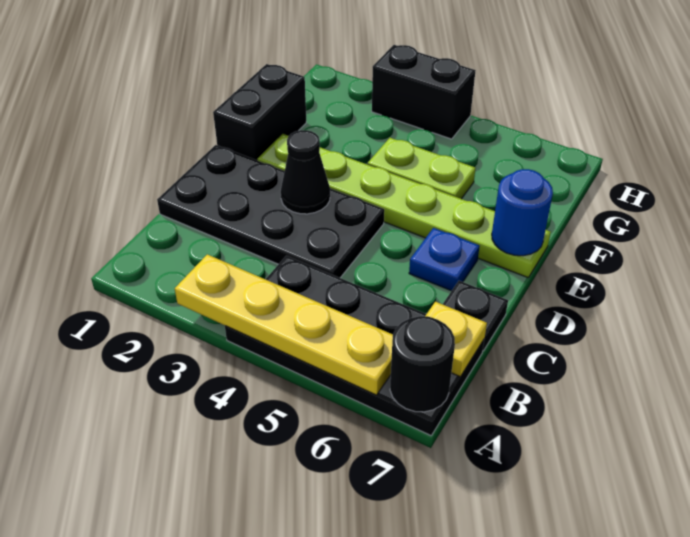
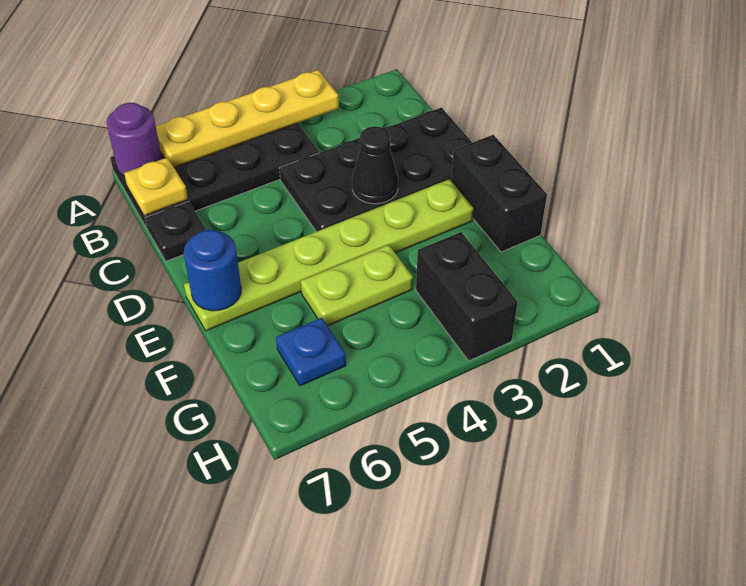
black round brick A7 level 2 -> purple round brick A7 level 2
blue plate D6 level 1 -> blue plate G6 level 1
black brick H3:H4 level 1 -> black brick G3:H3 level 1

